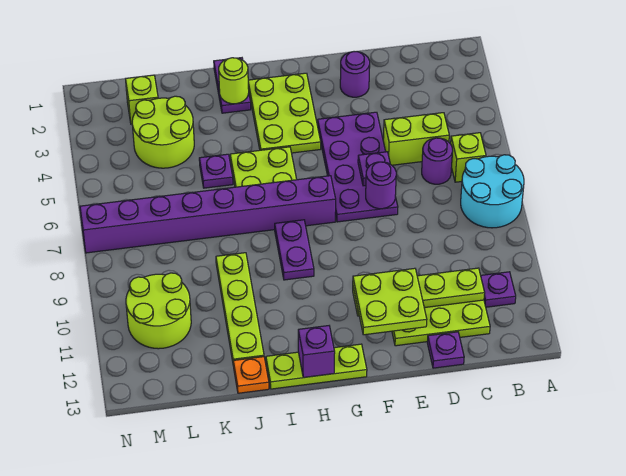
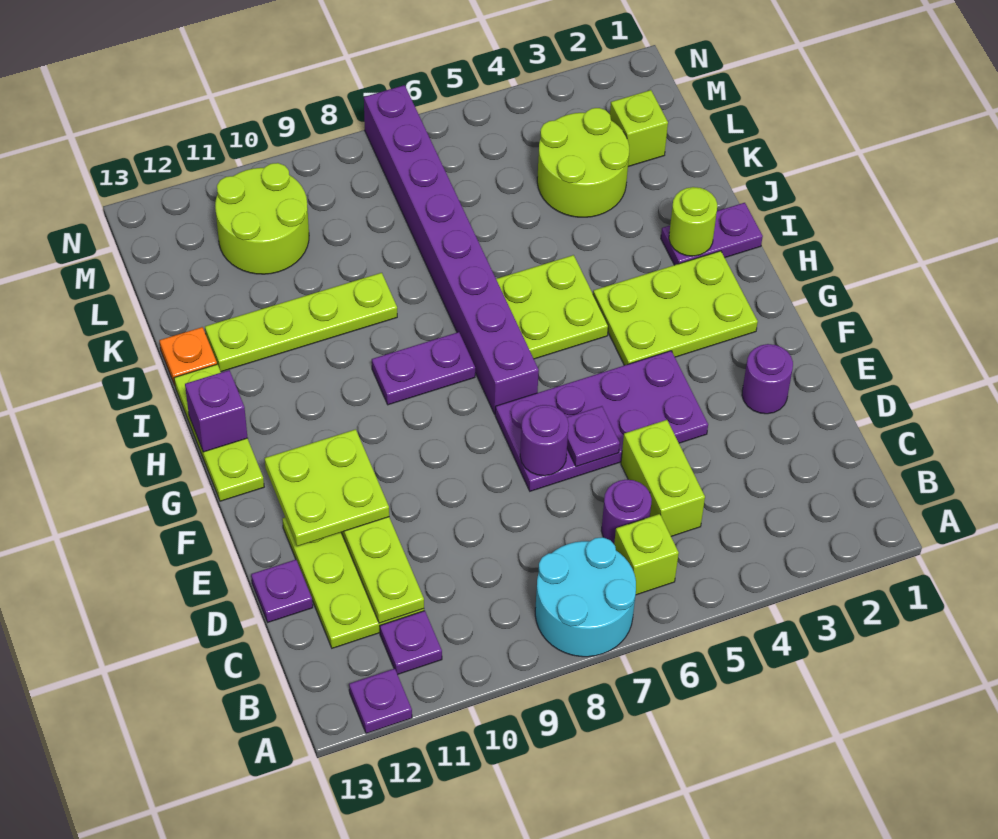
purple plate J5 level 1 -> purple plate A12 level 1

